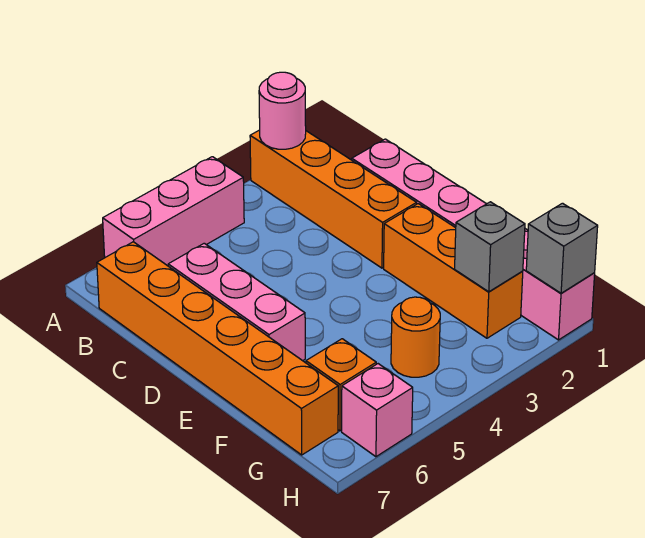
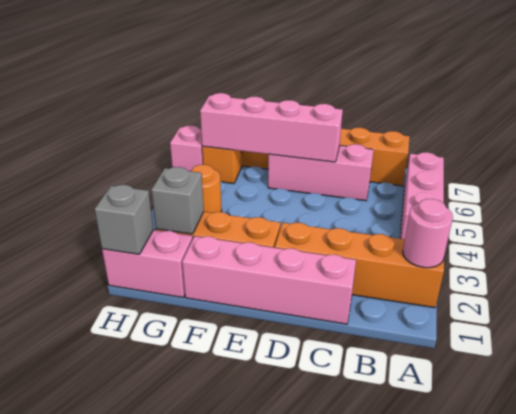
none -> pink brick D6:G6 level 2

